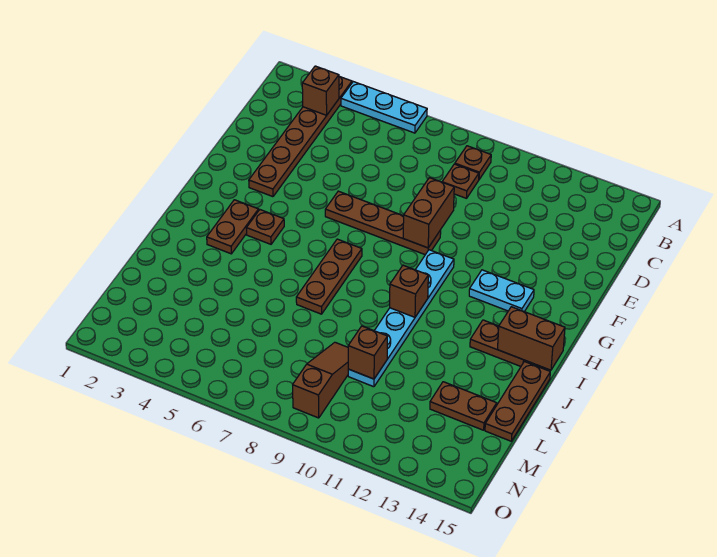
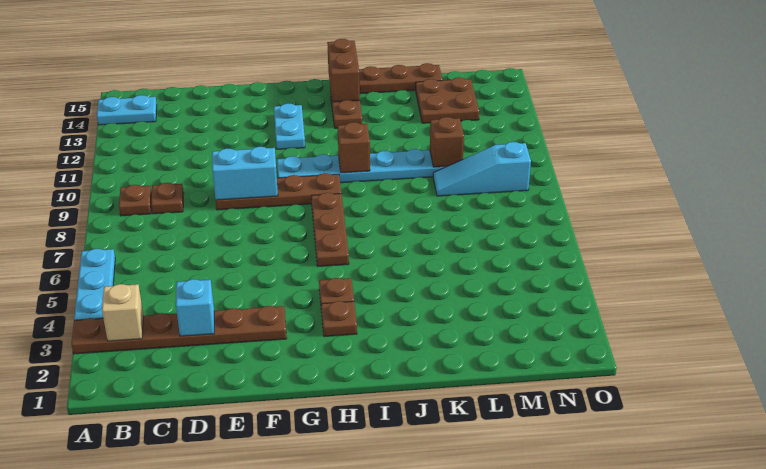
none -> cyan plate A14:B14 level 1
brown brick B3 level 2 -> tan brick B3 level 2
none -> cyan brick D3 level 2
brown brick E9:F9 level 2 -> cyan brick E9:F9 level 2
brown plate F6:F9 level 1 -> brown plate E9:H9 level 1
brown plate H3:I3 level 1 -> brown plate H3 level 1
brown plate H7:J7 level 1 -> brown plate H6:H8 level 1
brown slope L9:N9 level 1 top N -> cyan slope L9:N9 level 1 top N
brown plate L13:L14 level 1 -> brown plate L13:M14 level 1

